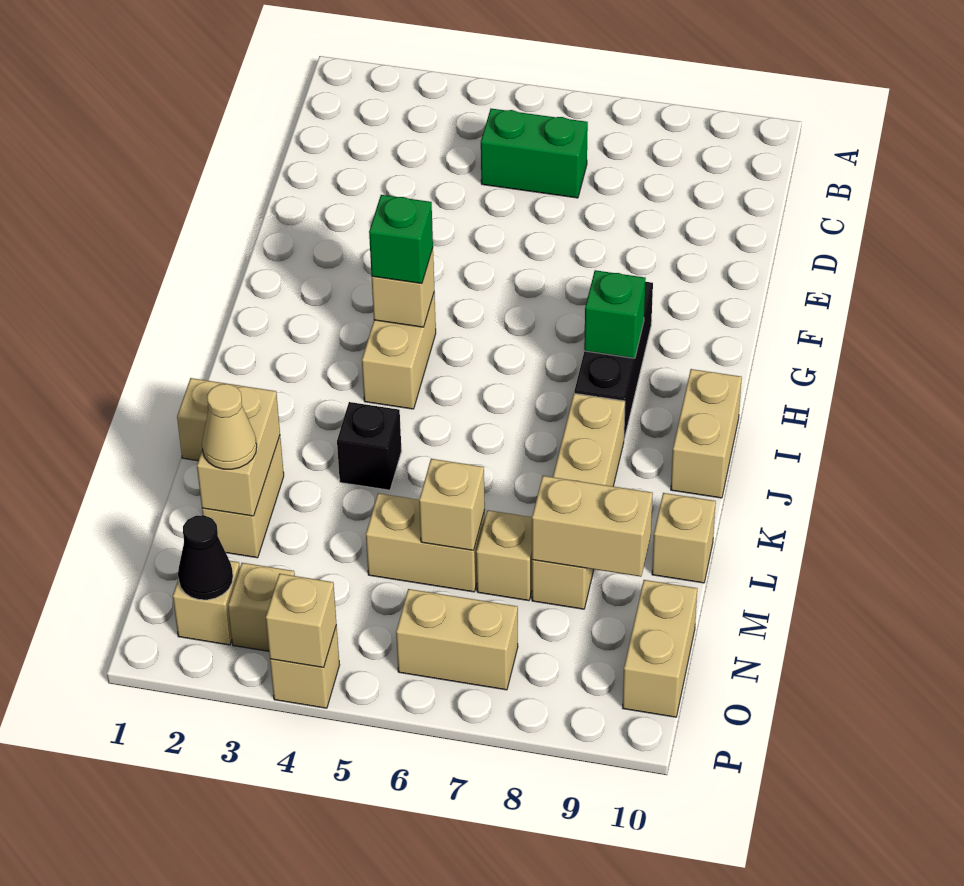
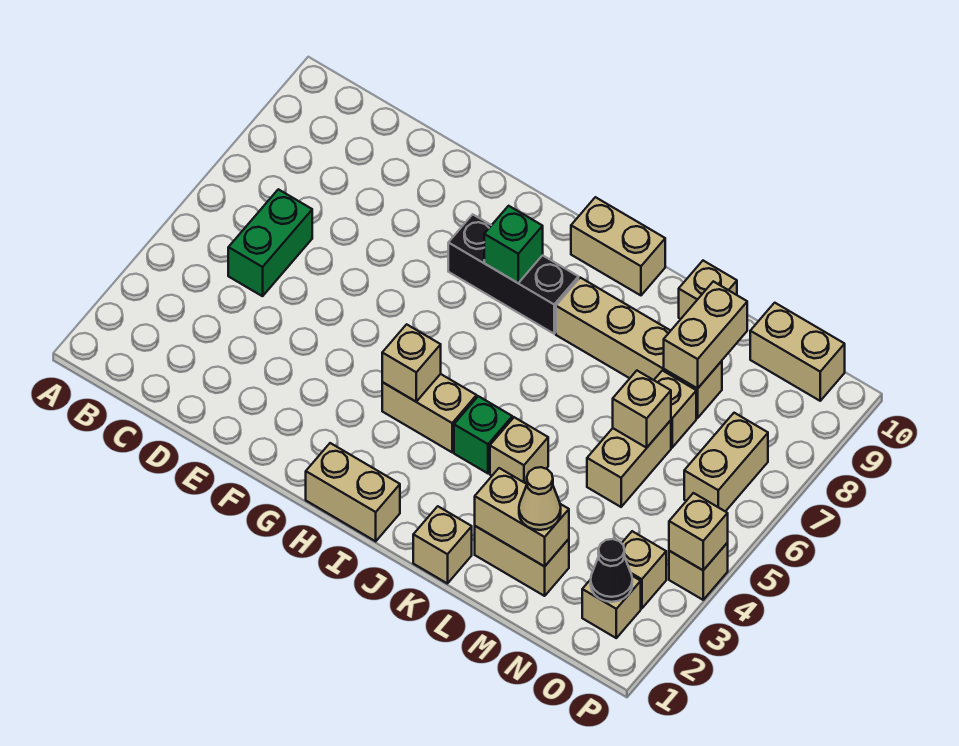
none -> tan brick H1:I1 level 1
green brick H4 level 3 -> green brick J4 level 1
black brick K4 level 1 -> tan brick K4 level 1

